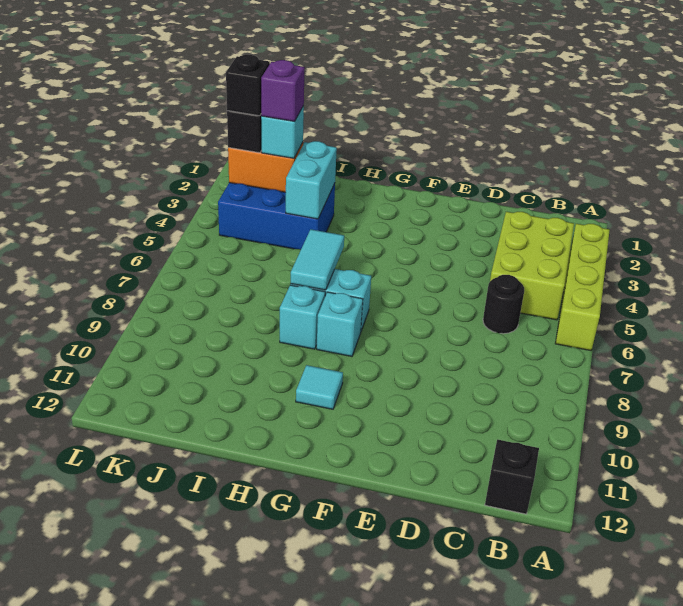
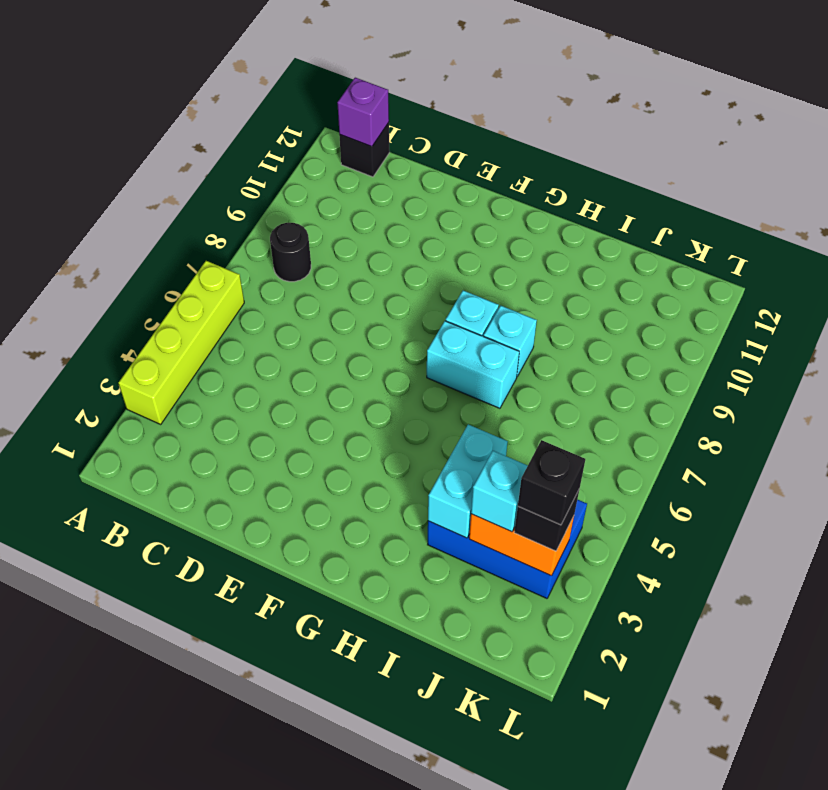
lime brick B3:C5 level 1 -> none
black round brick C6 level 1 -> black round brick B8 level 1
cyan tile G10 level 1 -> none
cyan tile H6:H7 level 2 -> none
purple brick J3 level 4 -> purple brick B12 level 2

